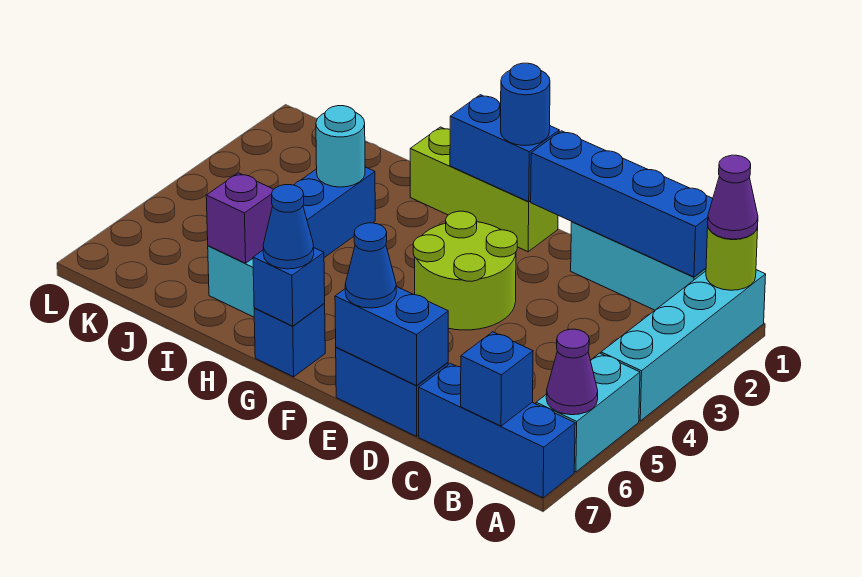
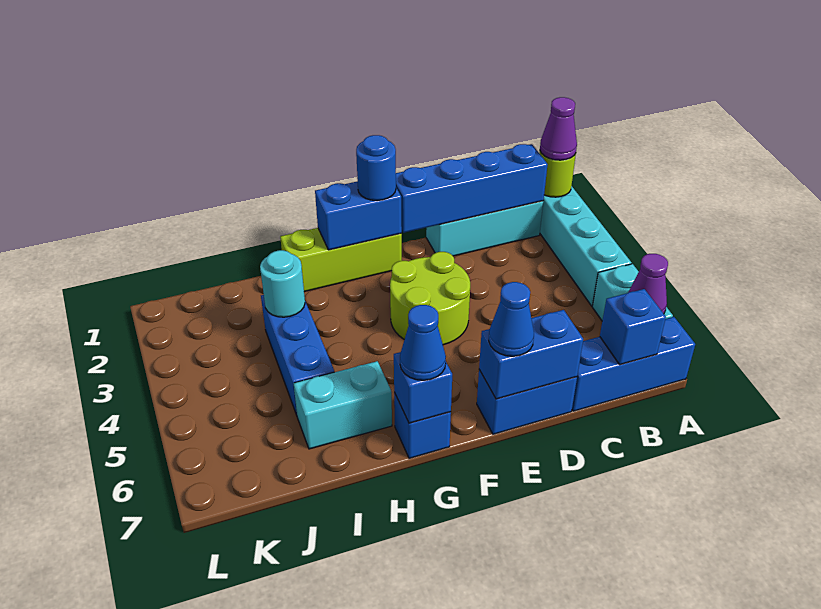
purple brick I6 level 2 -> none

